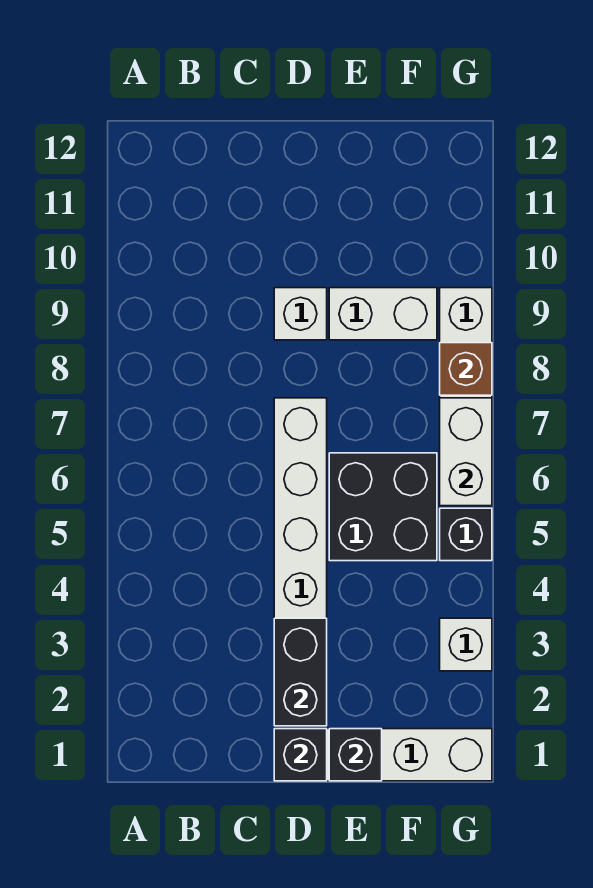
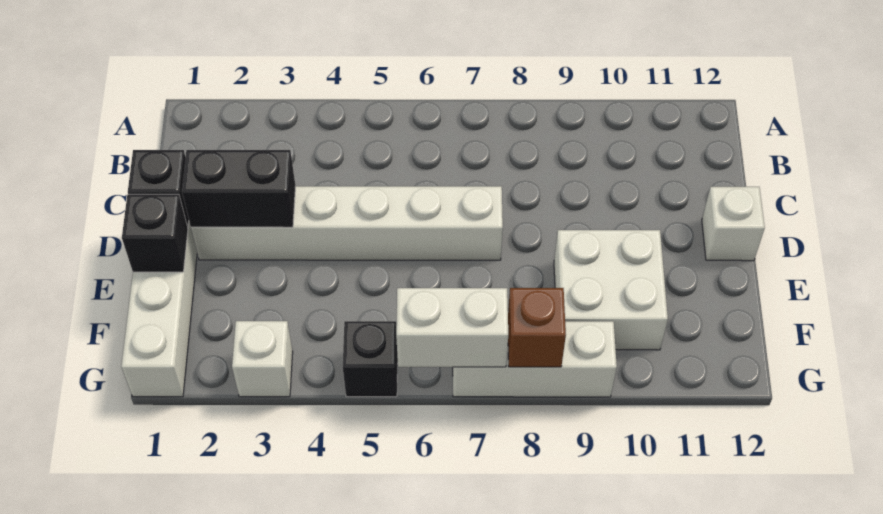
white brick D9 level 1 -> white brick D12 level 1
black brick E5:F6 level 1 -> none
white brick E9:F9 level 1 -> white brick E9:F10 level 1

